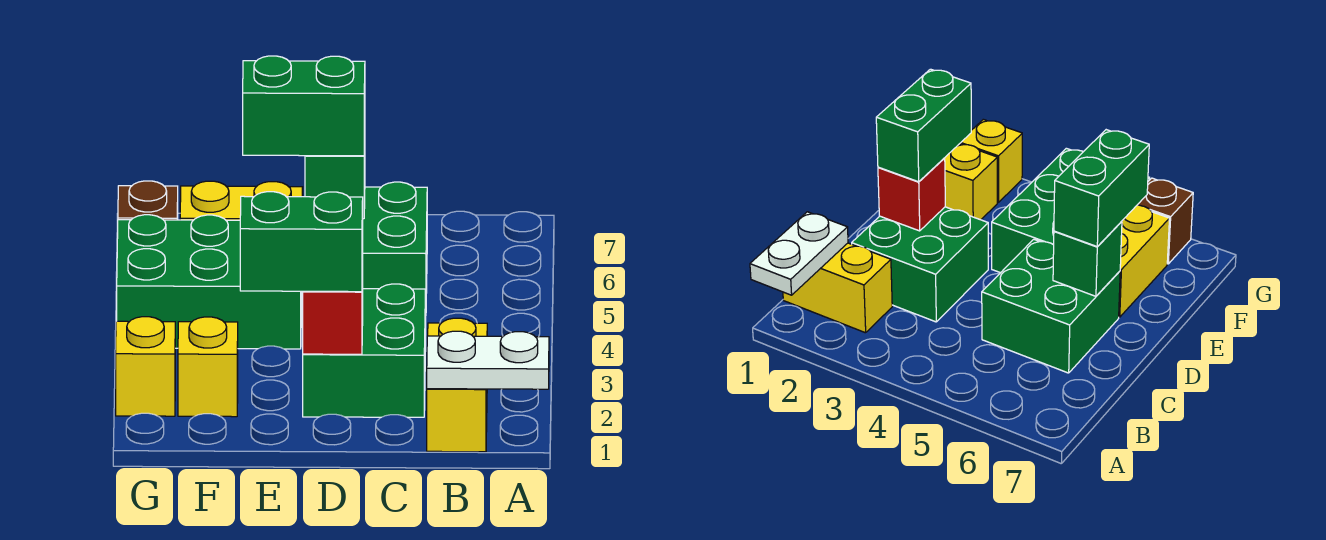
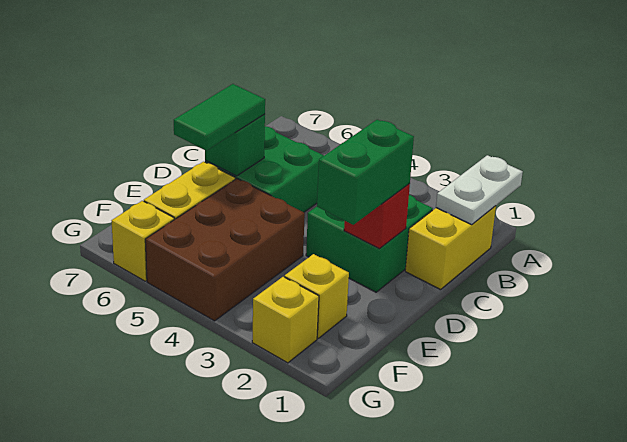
yellow brick B1:B2 level 1 -> yellow brick B1:C1 level 1
green brick D6:E6 level 3 -> green tile D6:E6 level 3
green brick E4:G5 level 1 -> brown brick E4:G5 level 1
brown brick G6 level 1 -> yellow brick G6 level 1

